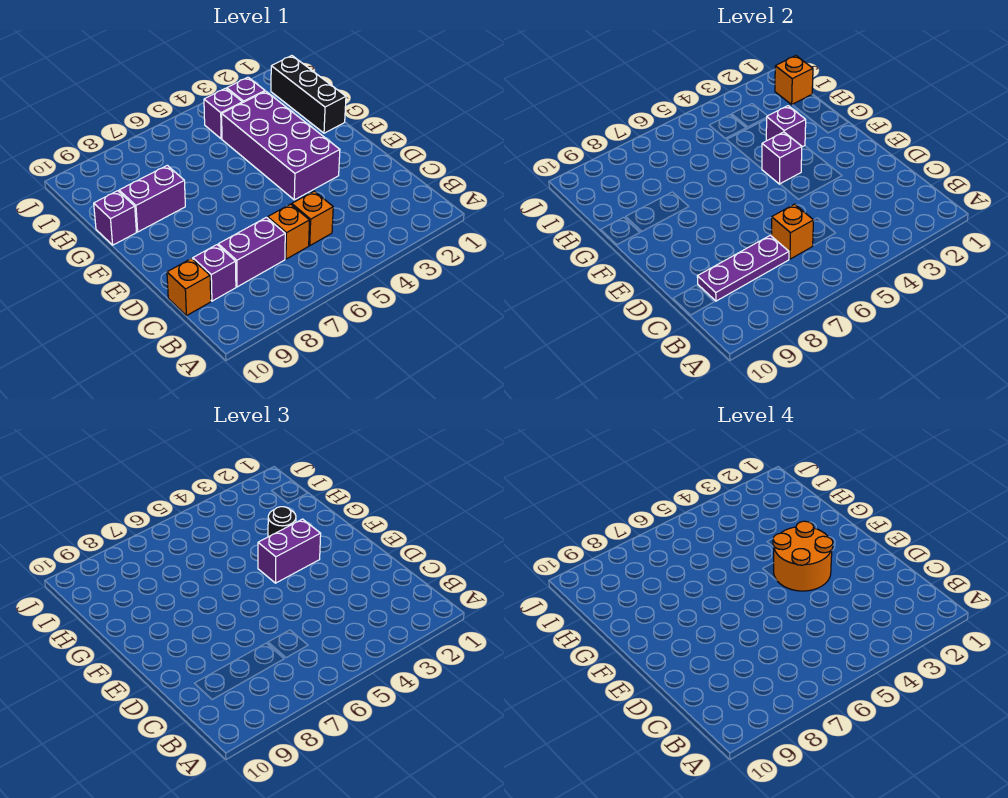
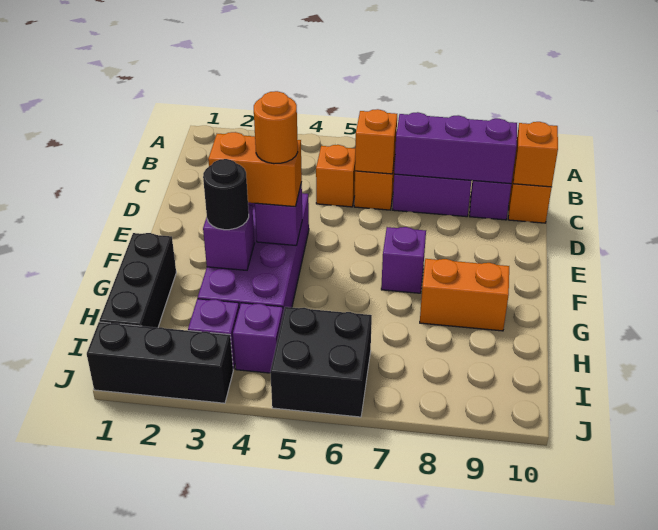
purple plate C7:C9 level 2 -> purple brick C7:C9 level 2
orange round brick E3:F4 level 4 -> orange round brick F4 level 4
purple brick F3:F4 level 3 -> orange brick F3:F4 level 3
purple brick G8:G9 level 1 -> orange brick G8:G9 level 1
purple brick G10 level 1 -> purple brick F7 level 1
orange brick I1 level 2 -> orange brick C10 level 2
none -> black brick I5:J6 level 1
none -> black brick J1:J3 level 1

